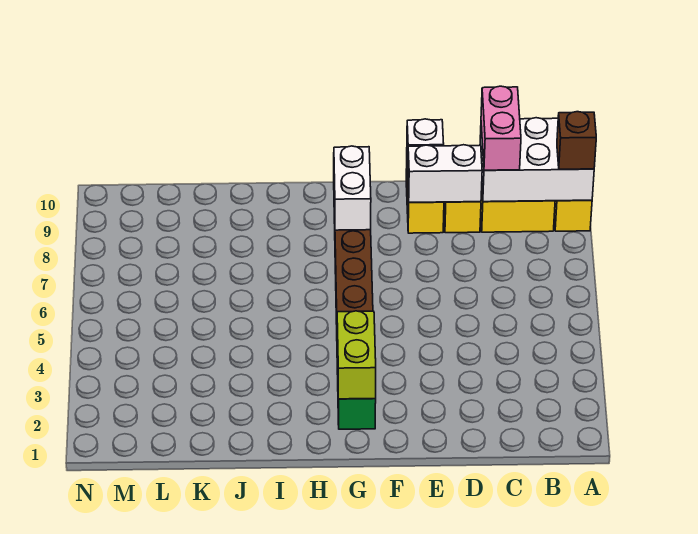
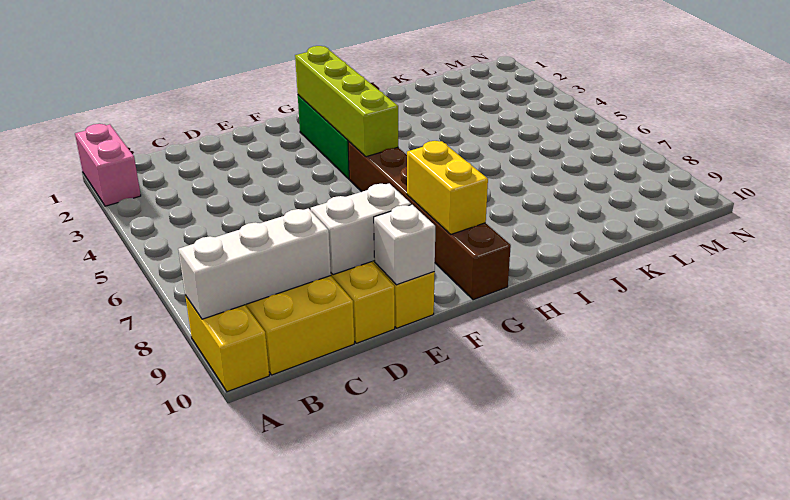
white brick A9:C10 level 2 -> white brick A9:C9 level 2
brown brick A9 level 3 -> none
pink brick C9:C10 level 3 -> pink brick A1:A2 level 1
lime brick G2:G3 level 2 -> lime brick G2:G5 level 2
white brick G8:G9 level 2 -> yellow brick G8:G9 level 2

